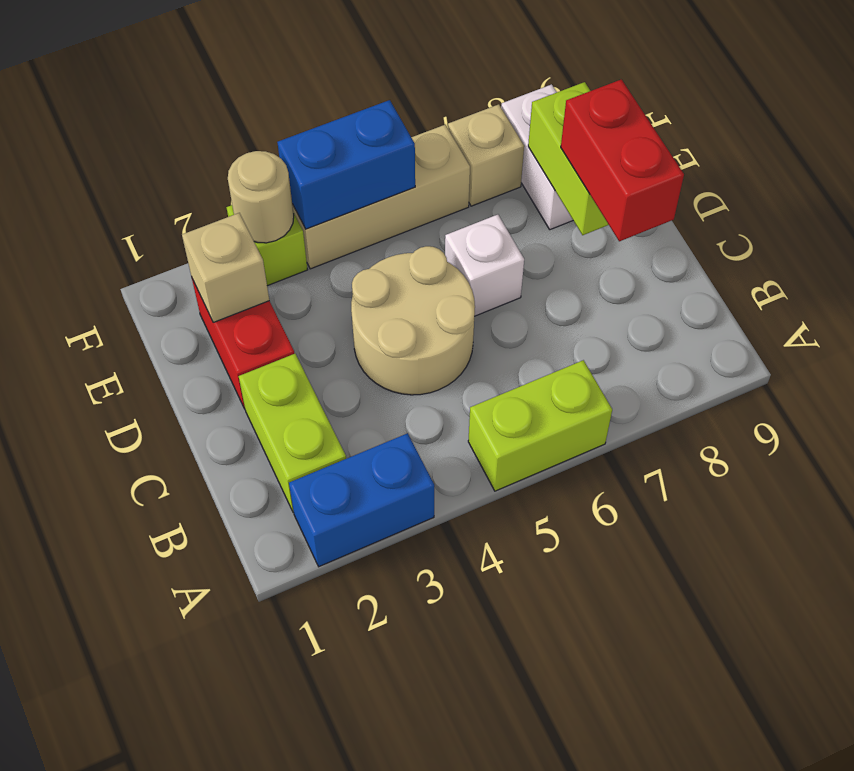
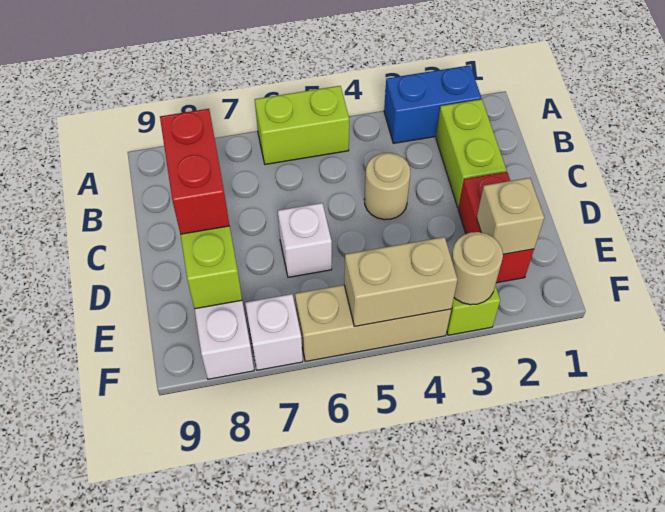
tan round brick C4:D5 level 1 -> tan round brick C4 level 1
blue brick F4:F5 level 2 -> tan brick F4:F5 level 2
tan brick F7 level 1 -> white brick F7 level 1

